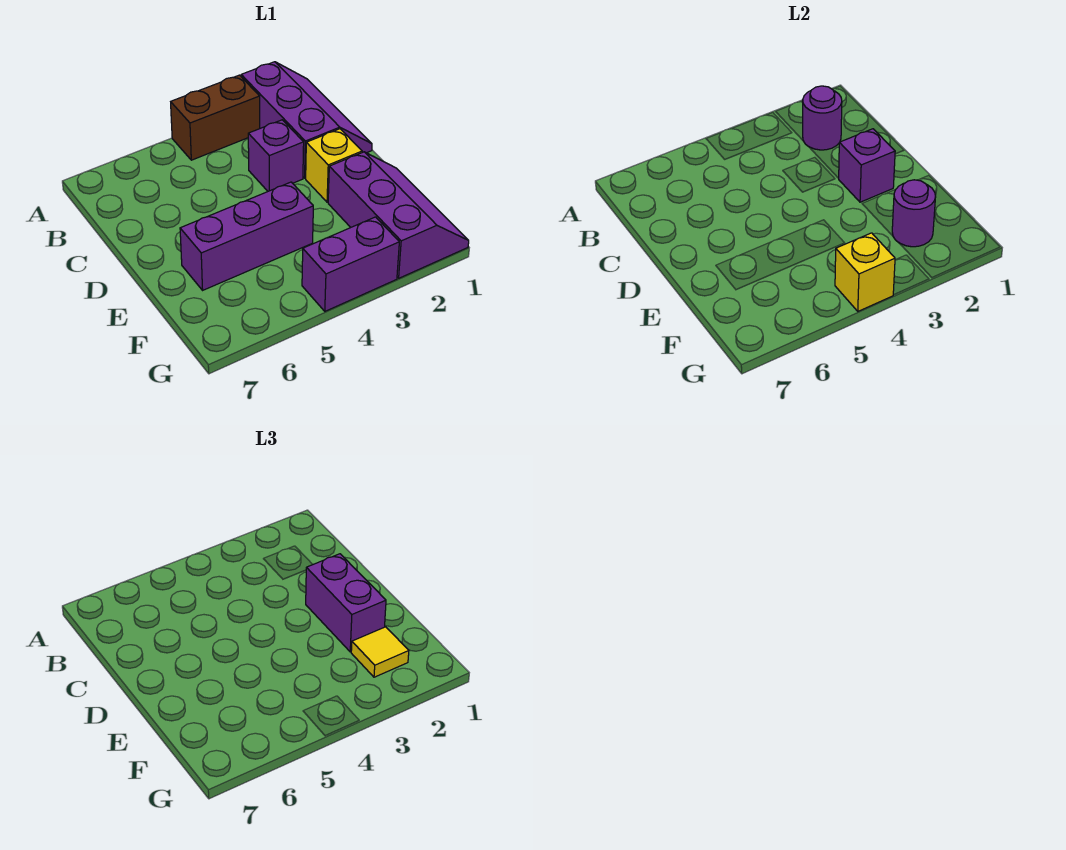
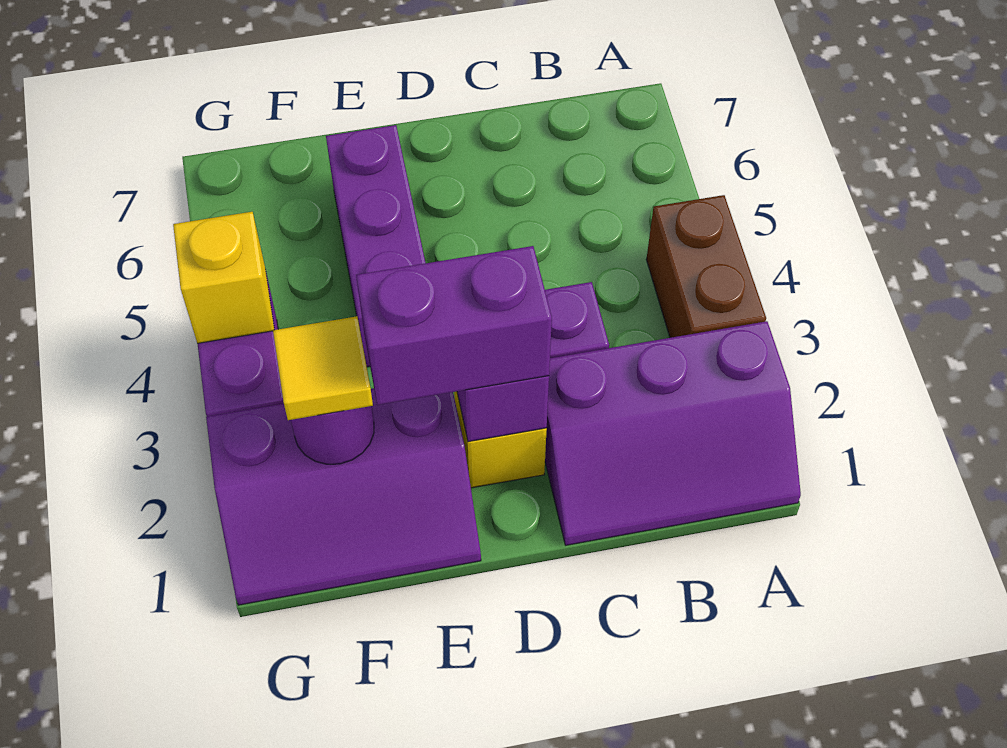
purple round brick B2 level 2 -> none

